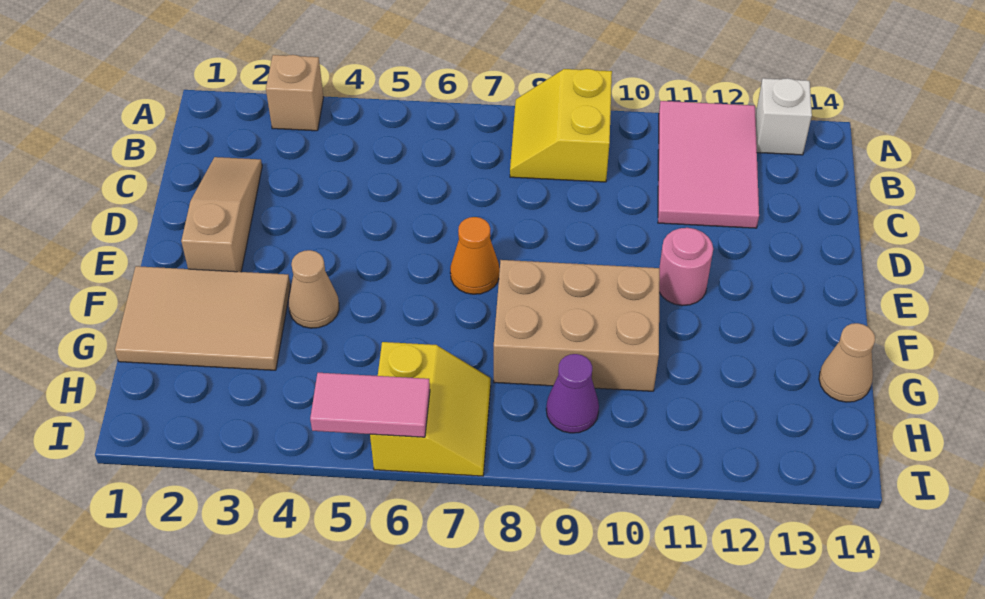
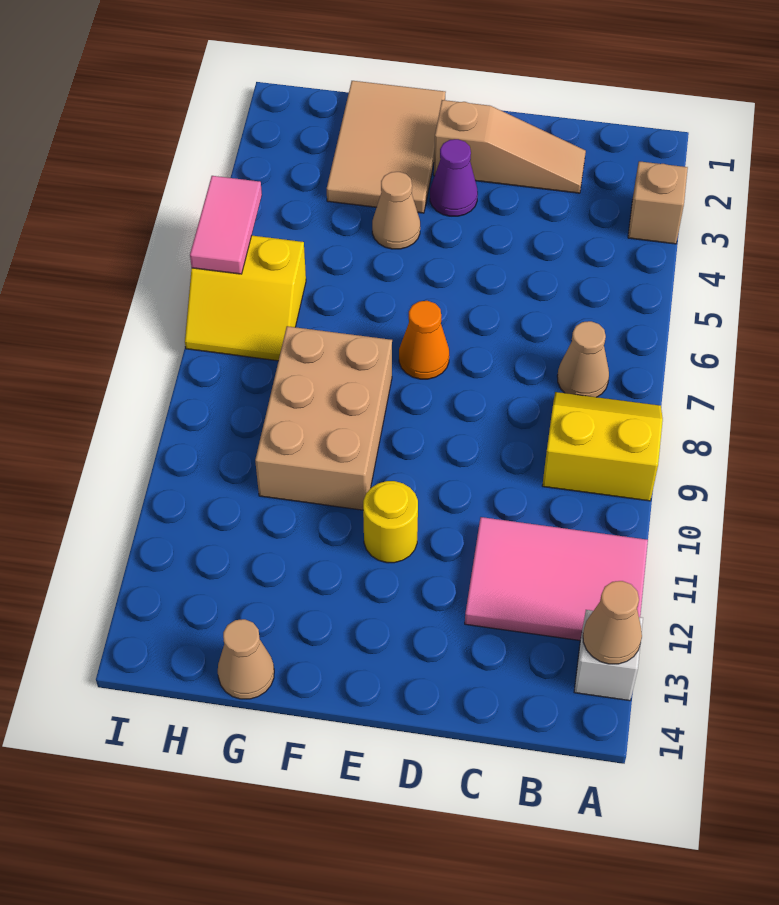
none -> tan cone A13 level 2
none -> tan cone B7 level 1
pink round brick E11 level 1 -> yellow round brick E11 level 1
purple cone H9 level 1 -> purple cone E3 level 1

